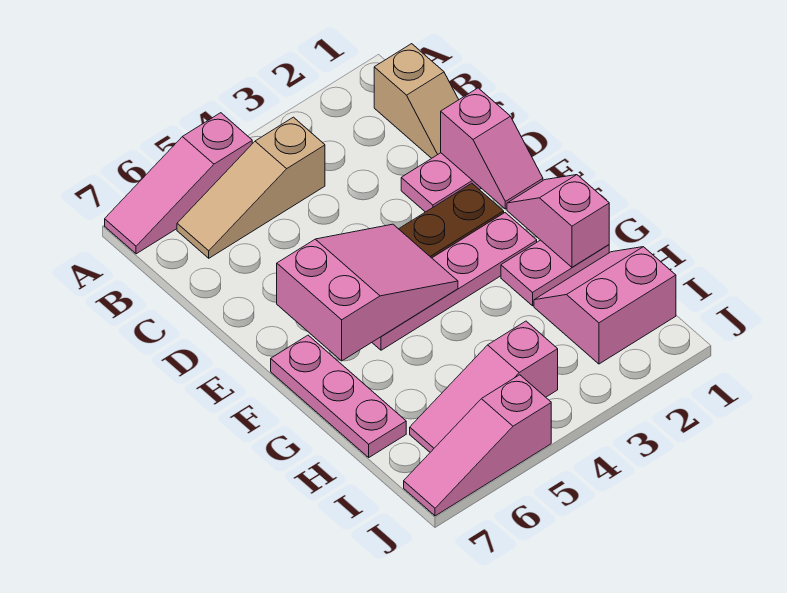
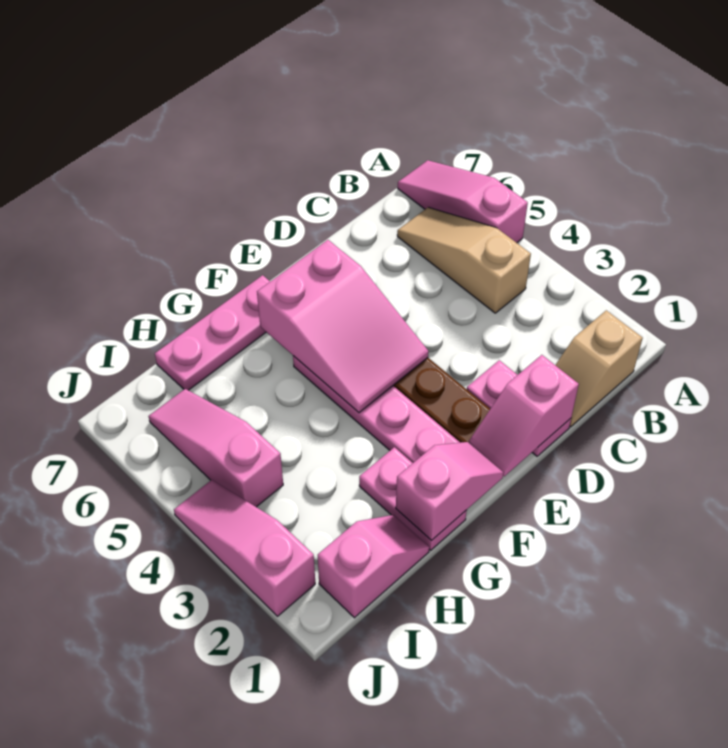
pink slope H1:I2 level 1 top I -> pink slope H1:I1 level 1 top I
pink slope J5:J7 level 1 top 5 -> pink slope J2:J4 level 1 top 2

